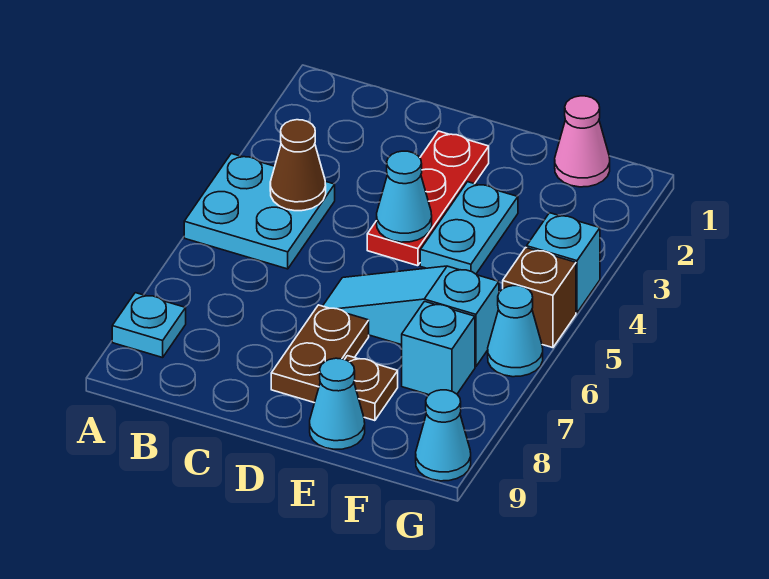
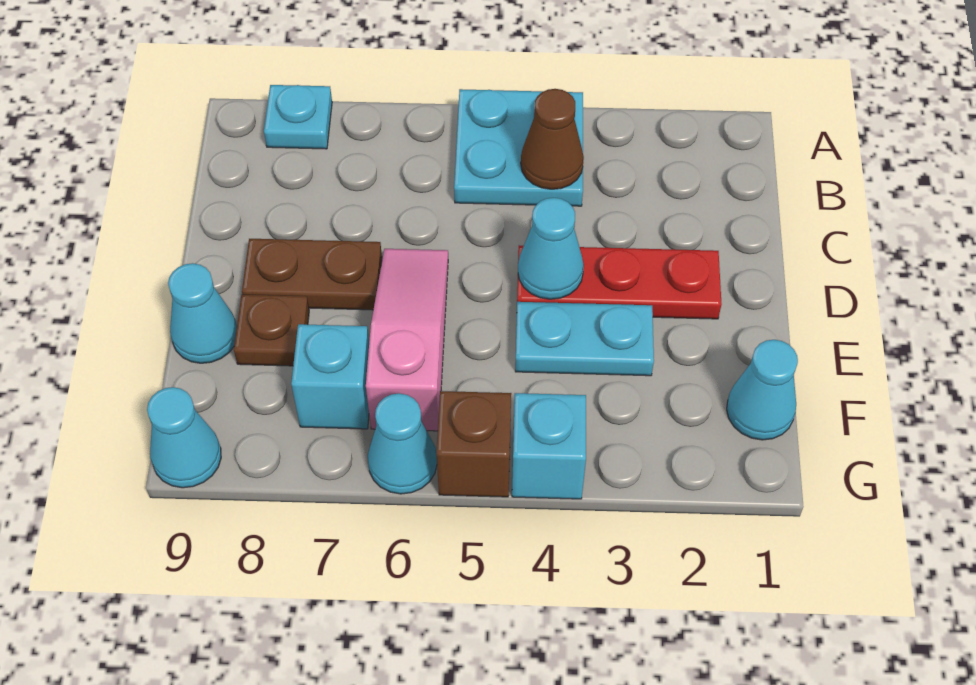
cyan slope D6:F6 level 1 top F -> pink slope D6:F6 level 1 top F
pink cone F1 level 1 -> cyan cone F1 level 1

